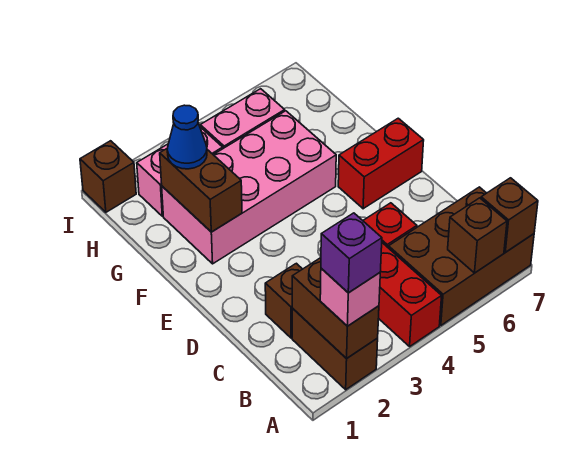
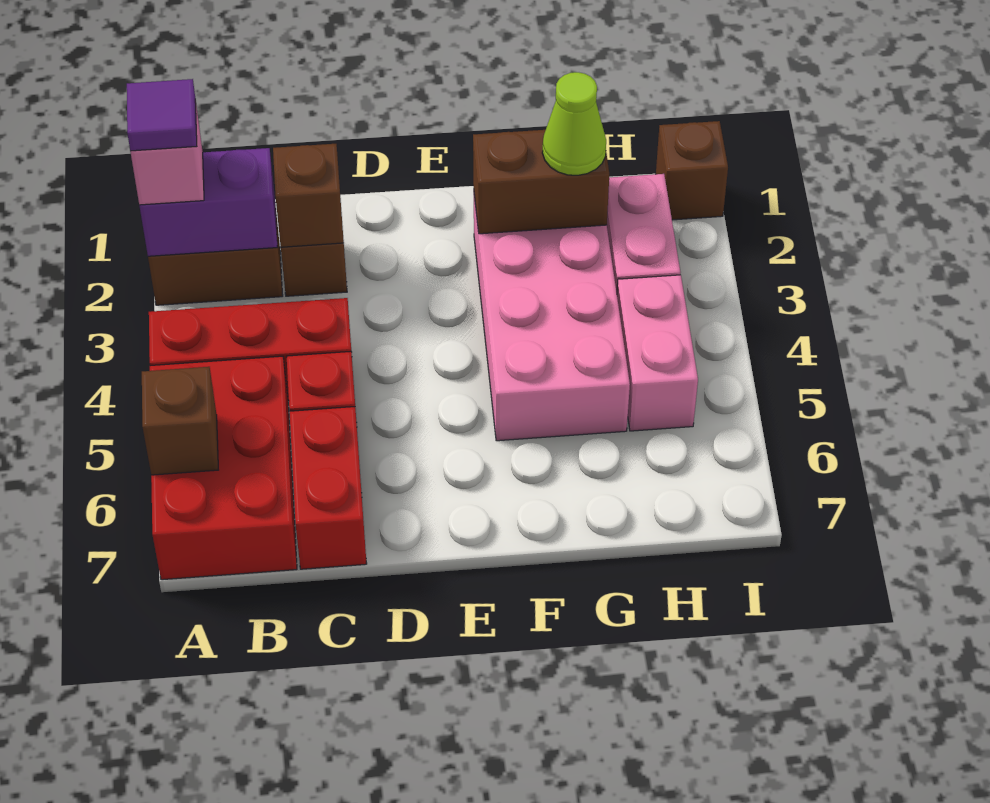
brown brick A2:B2 level 2 -> purple brick A2:B2 level 2
purple brick A2 level 4 -> purple tile A2 level 4
brown brick A5:B7 level 1 -> red brick A5:B7 level 1
brown brick A7 level 2 -> brown brick C2 level 2
red brick E6:E7 level 1 -> red brick C6:C7 level 1
blue cone G2 level 3 -> lime cone G2 level 3

